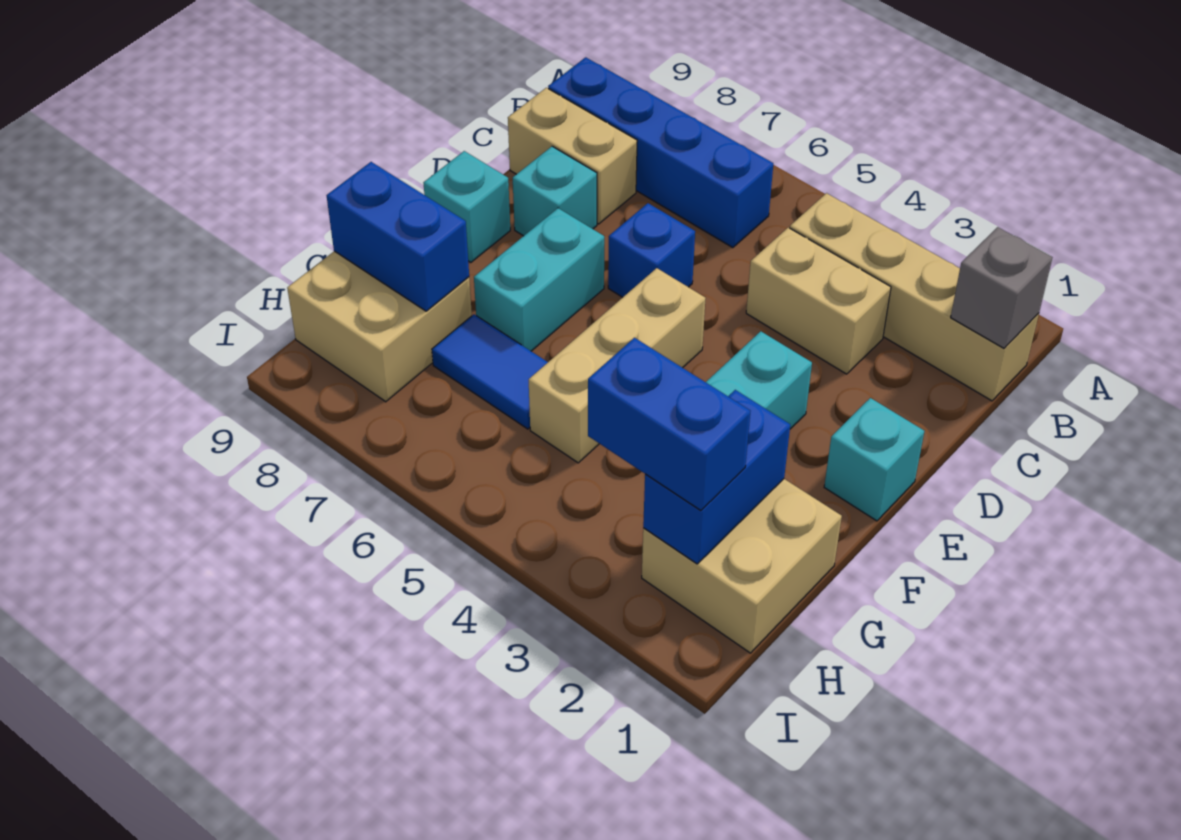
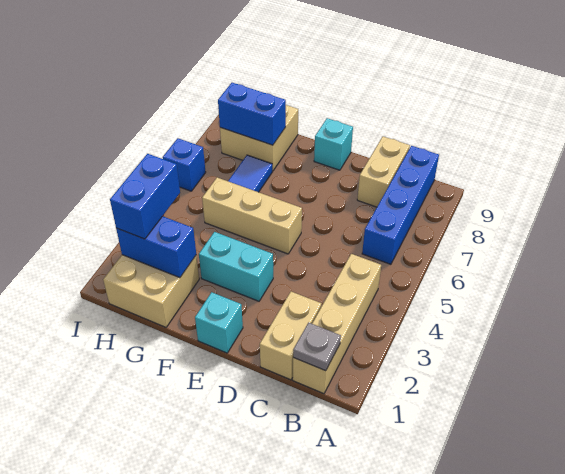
grey brick B1 level 2 -> grey plate B1 level 2
tan brick C3:C4 level 1 -> tan brick C1:C2 level 1
blue brick D6 level 1 -> blue brick I6 level 1
cyan brick D8 level 1 -> none
cyan brick E7:F7 level 1 -> none
blue brick G8:G9 level 2 -> blue brick G8:H8 level 2

